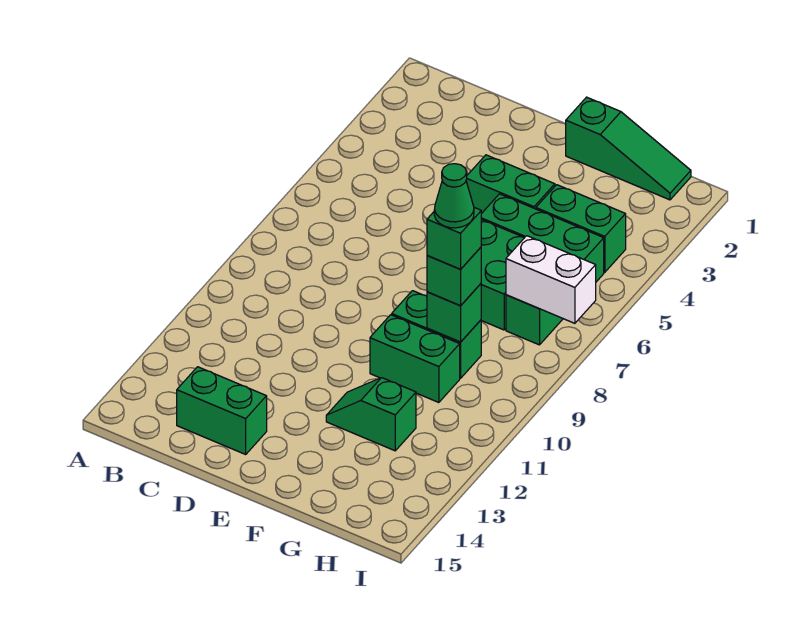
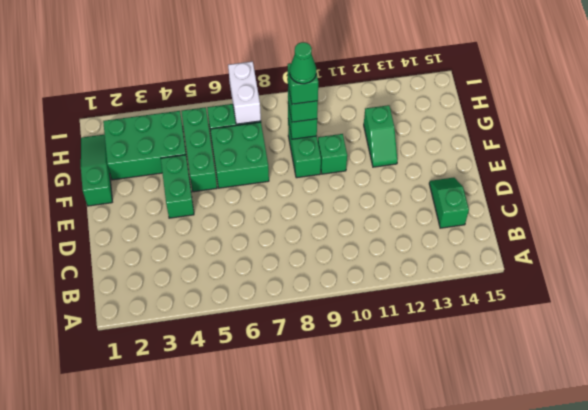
green brick C14:D14 level 1 -> green slope C14:D14 level 1 top C
green brick F10:G10 level 1 -> green brick F10 level 1
green brick G4:H4 level 1 -> green brick G2:H4 level 1

